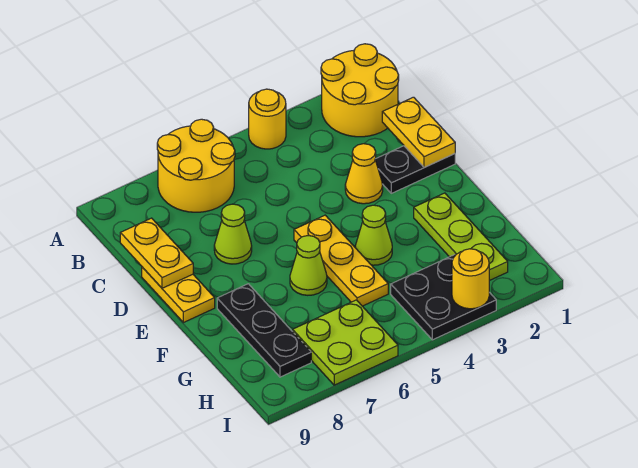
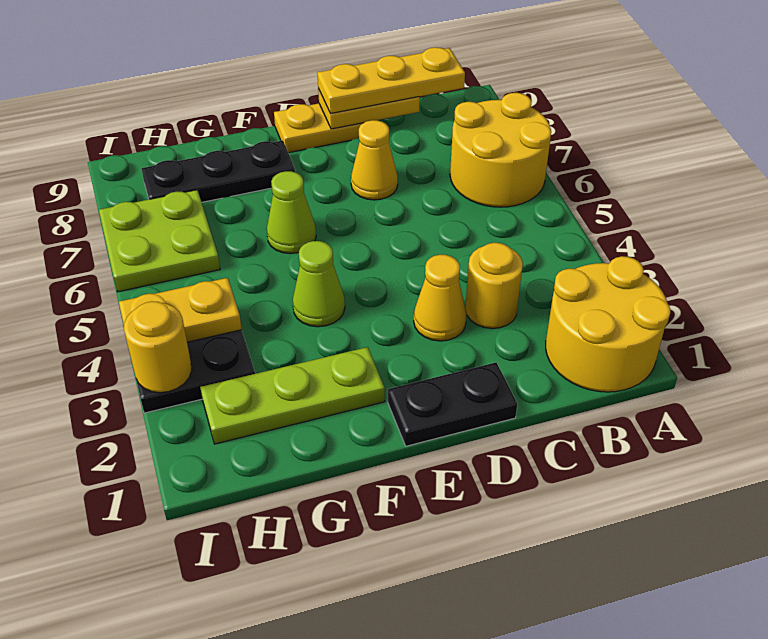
yellow round brick A4 level 1 -> yellow round brick C3 level 1
yellow plate C1:D1 level 2 -> yellow plate H4:I4 level 2
black plate D1:D2 level 1 -> black plate D1:E1 level 1
lime cone D7 level 1 -> yellow cone D7 level 1
yellow plate E5:G5 level 1 -> yellow plate B9:D9 level 3

